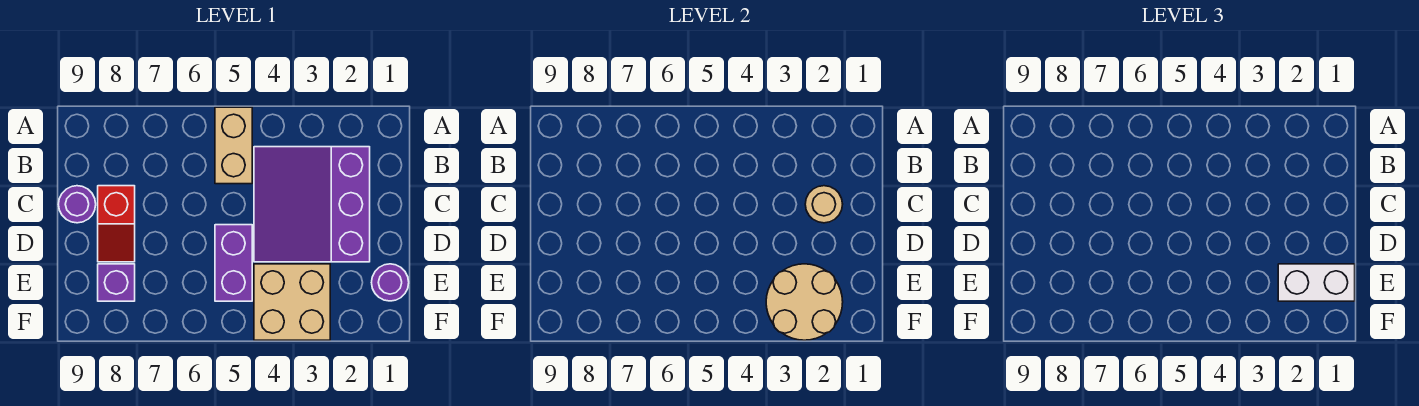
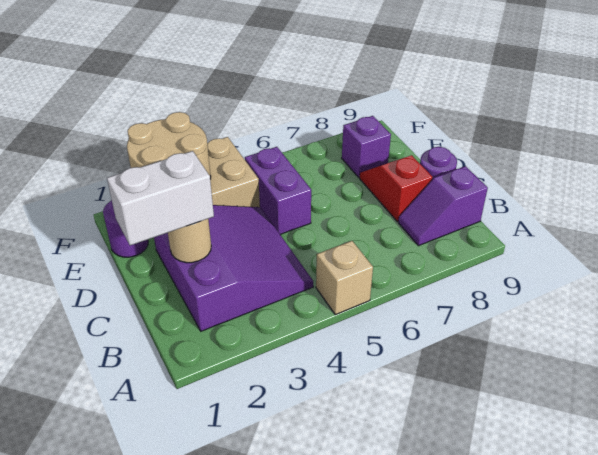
tan brick A5:B5 level 1 -> tan brick A5 level 1
none -> purple slope B8:B9 level 1 top 9
white brick E1:E2 level 3 -> white brick C1:C2 level 3

